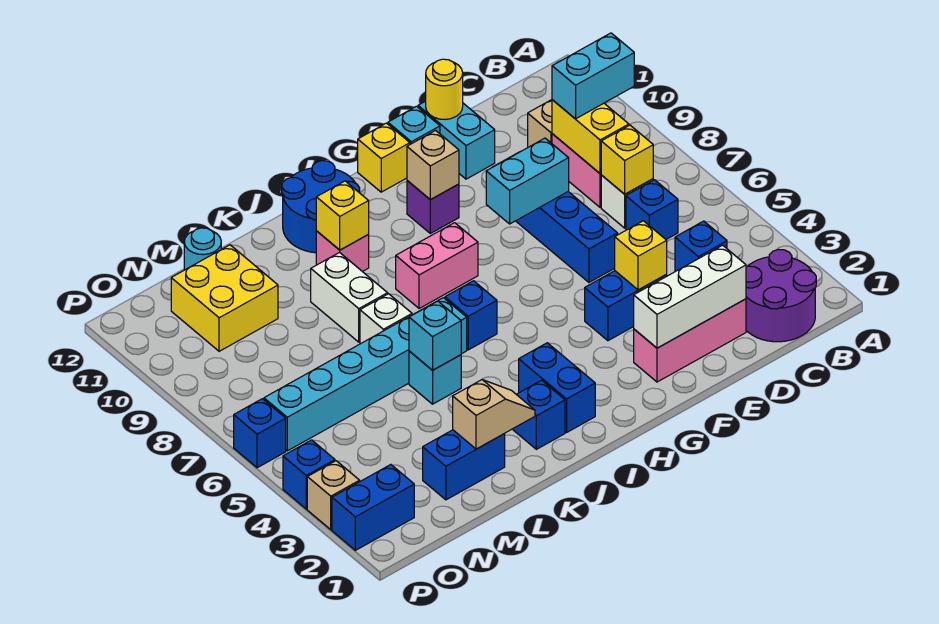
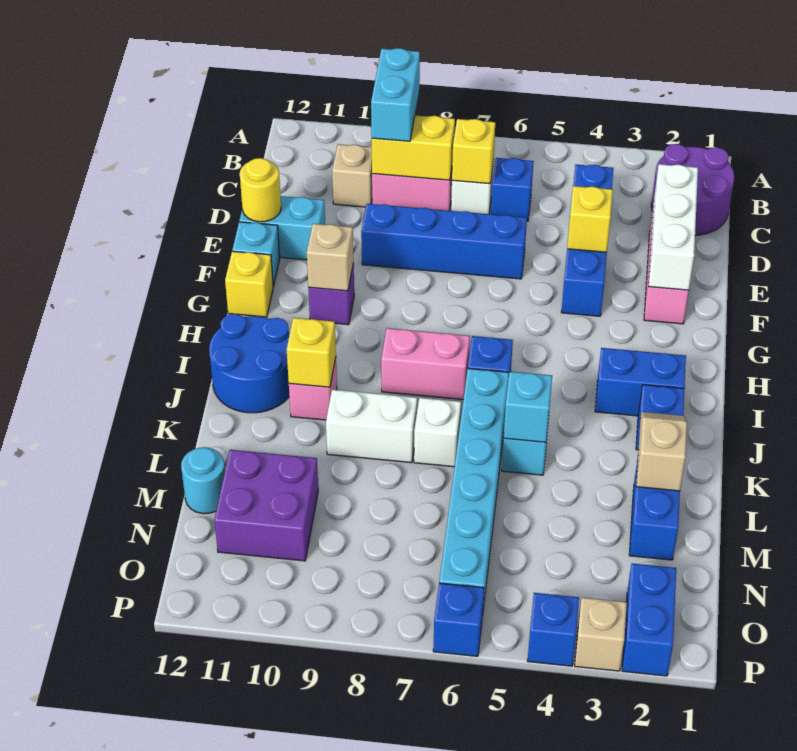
cyan brick E8:F8 level 2 -> none
pink brick H8:I8 level 1 -> pink brick I7:I8 level 1
yellow brick M10:N11 level 1 -> purple brick M10:N11 level 1

